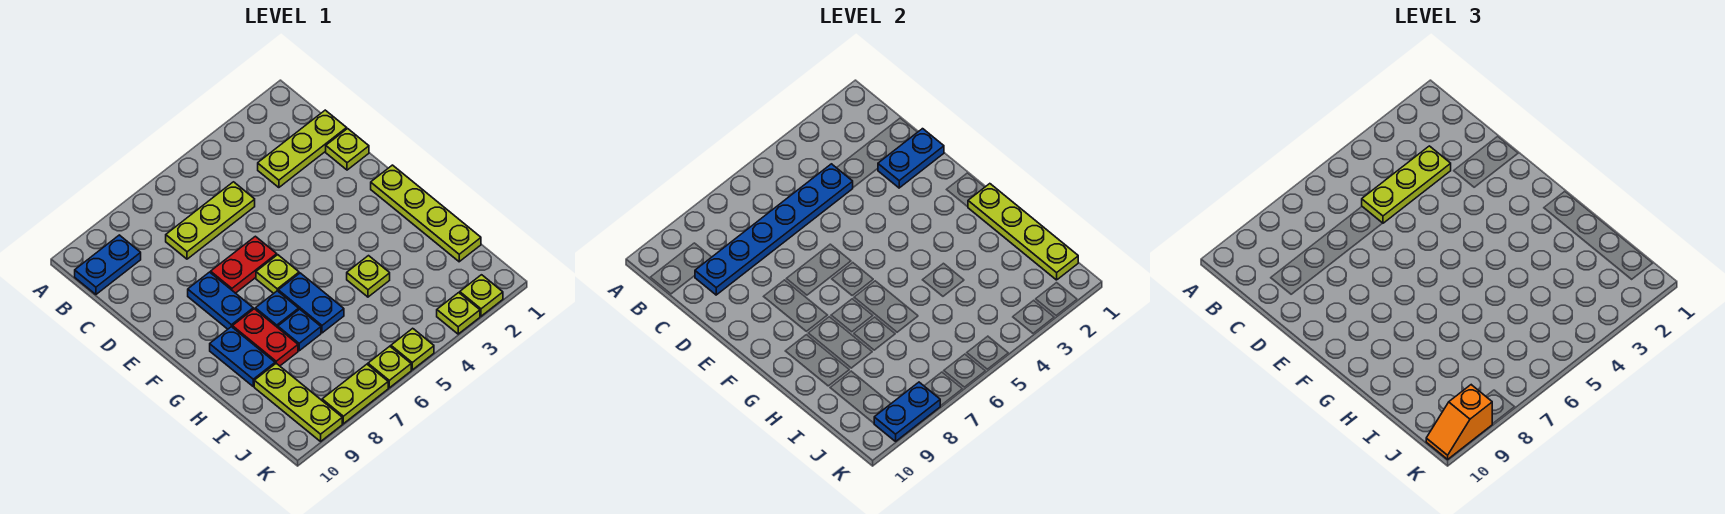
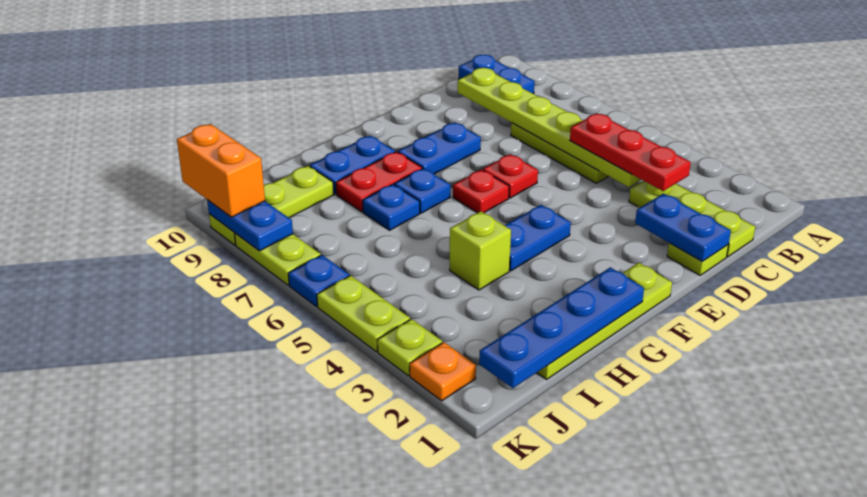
lime plate C3:C5 level 3 -> red plate C3:C5 level 3
blue plate C4:C9 level 2 -> lime plate C4:C9 level 2
red plate E6:E7 level 1 -> red plate E6 level 1
lime plate F6 level 1 -> red plate F6 level 1
lime plate G1:J1 level 2 -> blue plate G1:J1 level 2
blue plate G6:H6 level 1 -> blue plate F4:G4 level 1
lime plate H4 level 1 -> lime brick H4 level 1
lime plate K2 level 1 -> orange plate K2 level 1
lime plate K5 level 1 -> lime plate K4:K5 level 1
lime plate K6 level 1 -> blue plate K6 level 1
orange slope K9:K10 level 3 top 9 -> orange brick K9:K10 level 3

